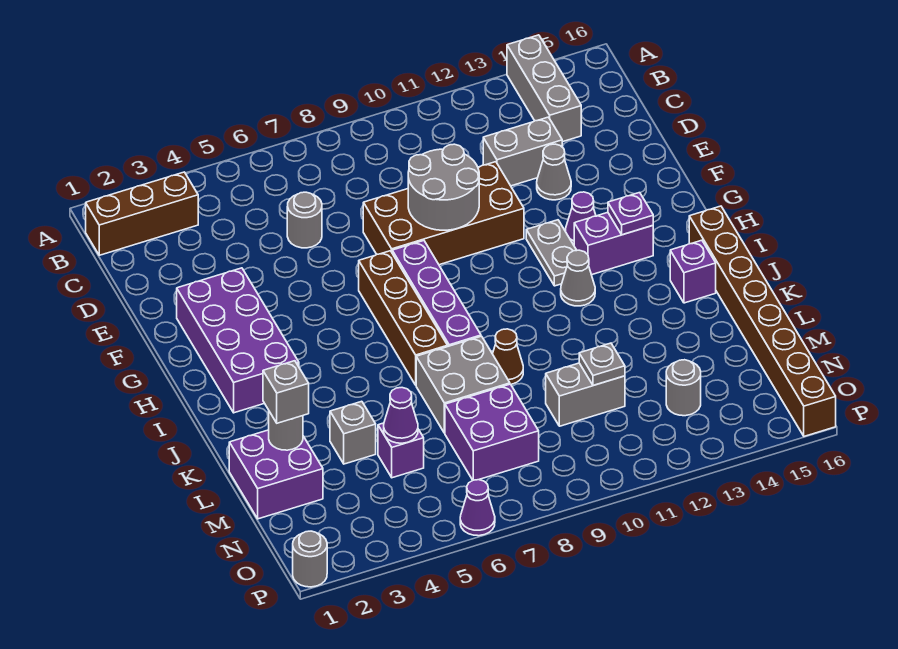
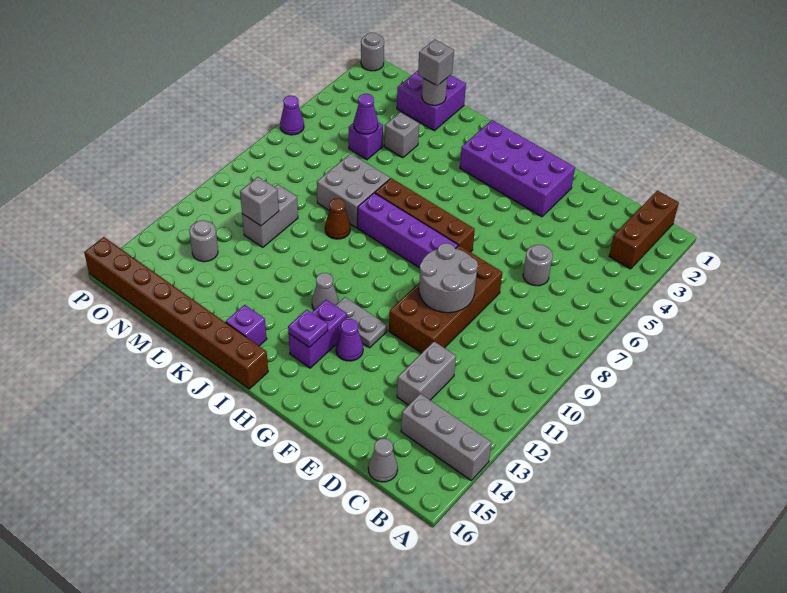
grey cone E13 level 1 -> grey cone C16 level 1
purple brick M7:N8 level 1 -> none
grey plate M11 level 2 -> grey brick M11 level 2

